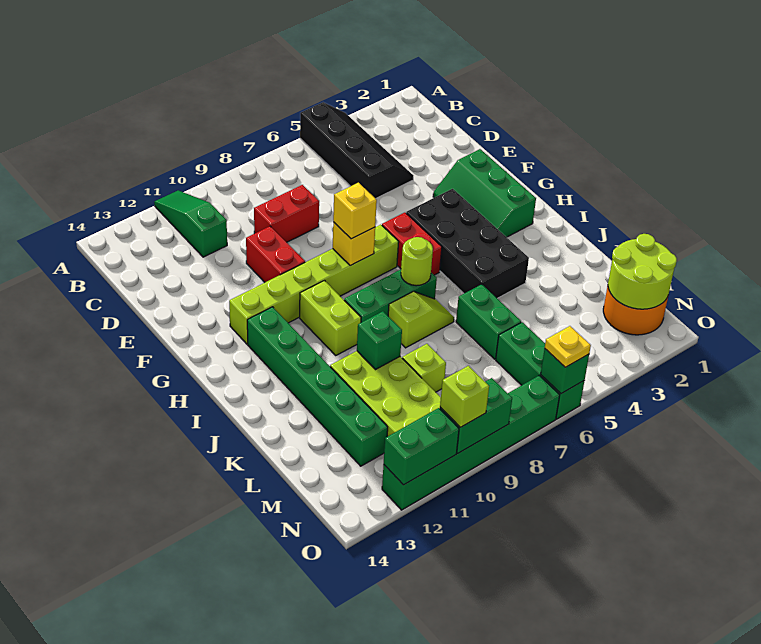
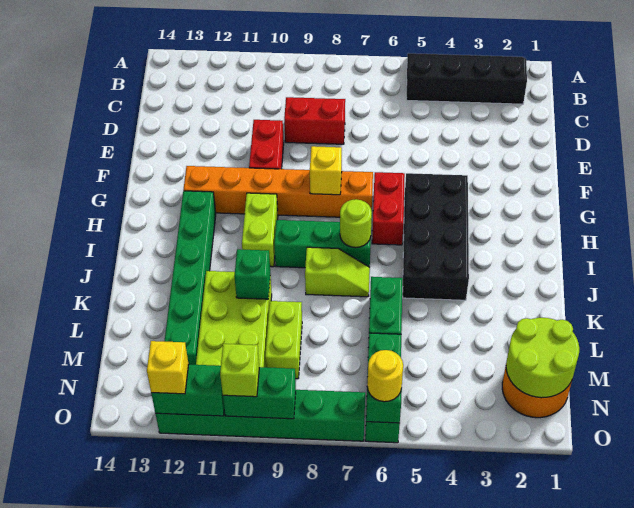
black slope A4:D5 level 1 top 5 -> black slope A2:B5 level 1 top B
green slope A11:C11 level 1 top C -> none
green slope F2:H3 level 1 top 2 -> none
lime brick G7:G12 level 1 -> orange brick G7:G12 level 1
yellow brick G8 level 3 -> yellow brick O12 level 3
lime brick L9 level 1 -> lime brick L9:M9 level 1
yellow plate O6 level 3 -> yellow round brick O6 level 3

